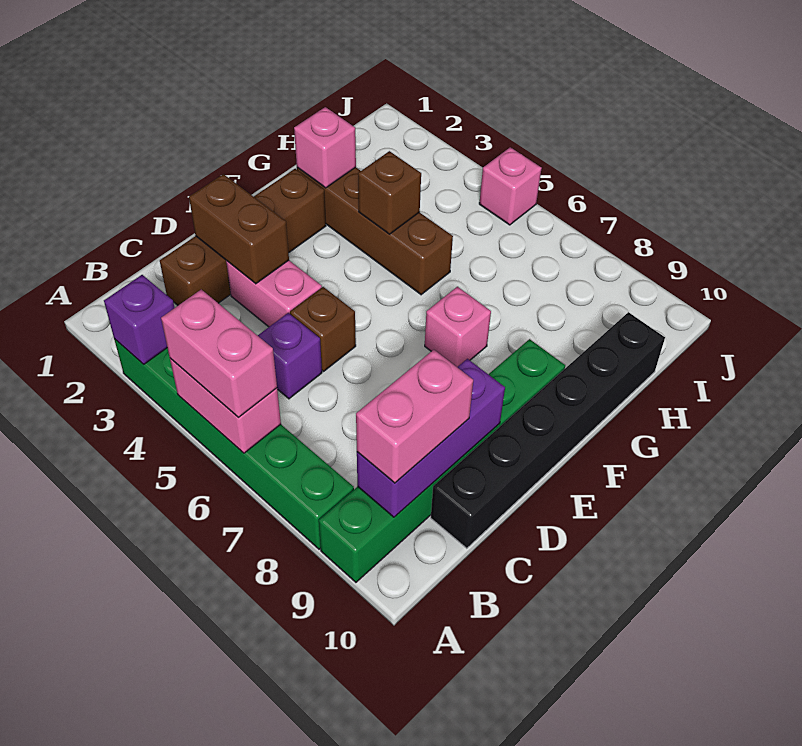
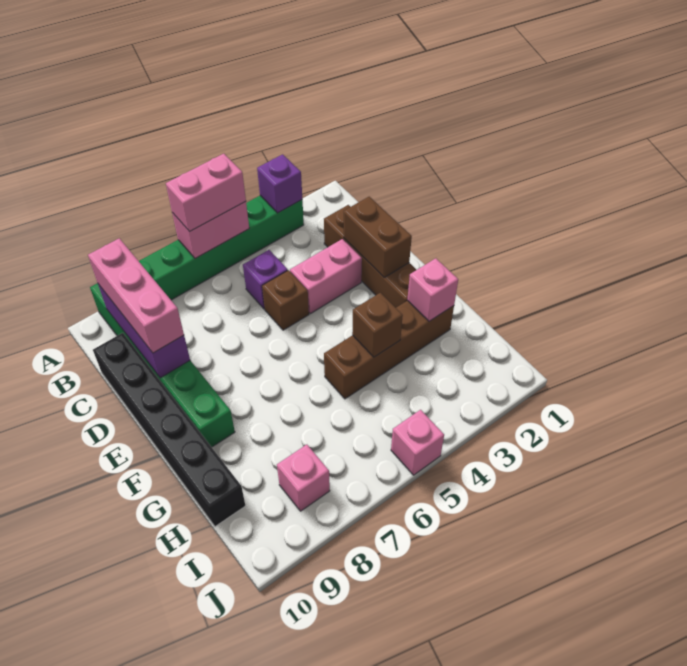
pink brick B9:C9 level 3 -> pink brick B9:D9 level 3
brown brick D2:D3 level 2 -> brown brick D2:E2 level 2
pink brick F7 level 1 -> pink brick I8 level 1

